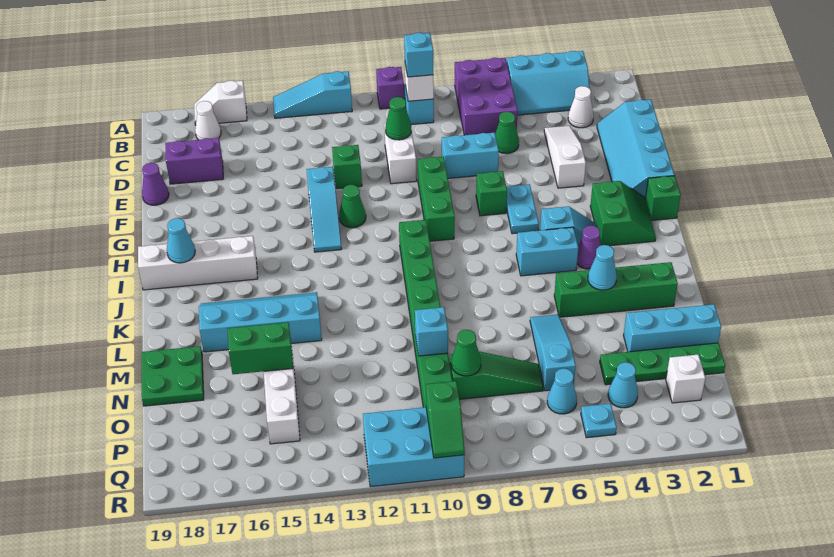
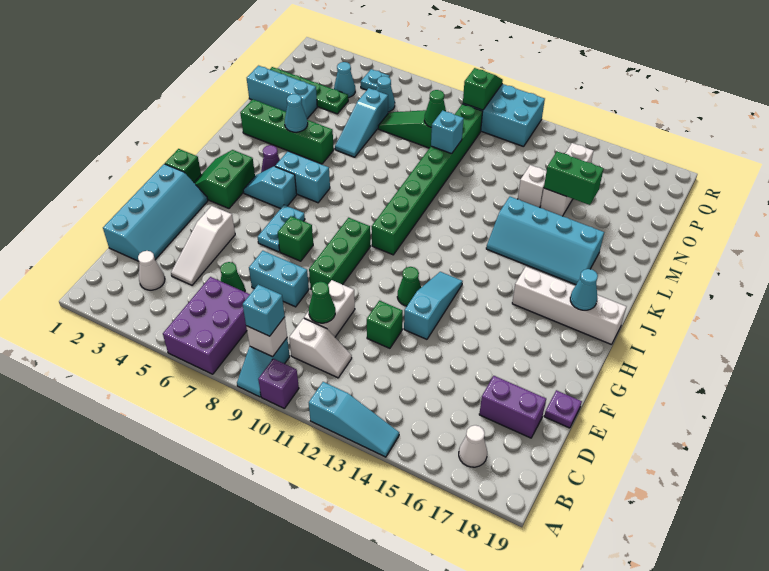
cyan slope A3:B5 level 1 top A -> none
white slope A16:A17 level 1 top 16 -> white slope C10:C11 level 1 top 10
purple cone E19 level 1 -> purple plate E19 level 1
green plate M18:N19 level 1 -> none
white brick P2 level 1 -> white brick N14 level 1

